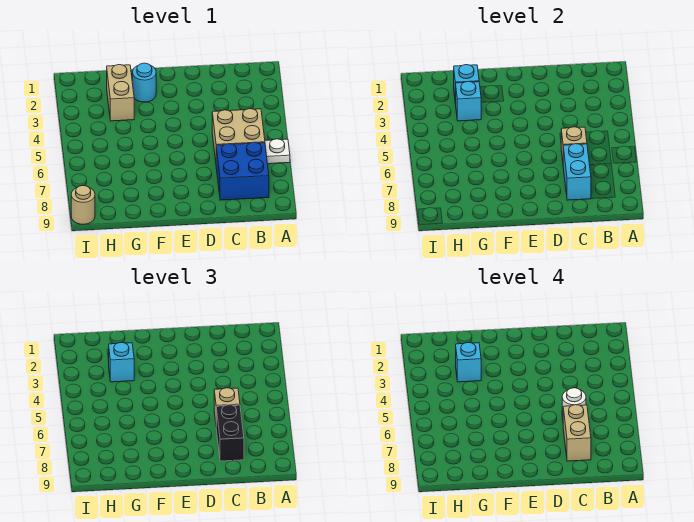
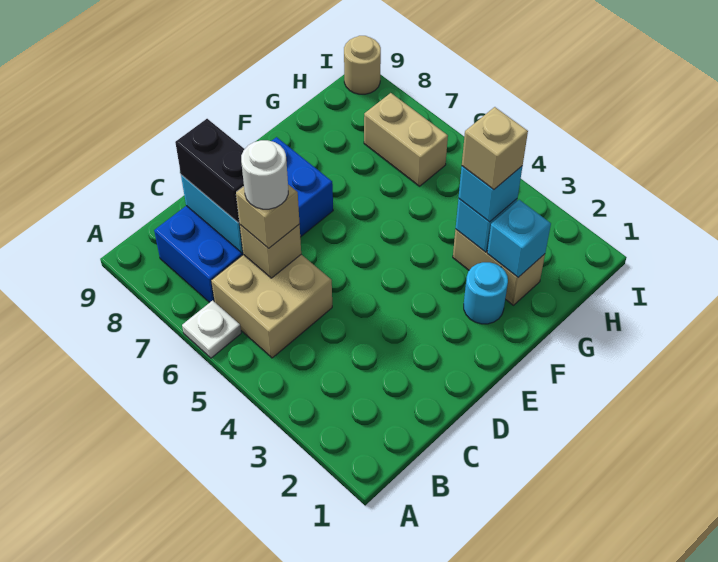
blue brick B7:C8 level 1 -> blue brick B7:E8 level 1
tan brick C7:C8 level 4 -> tan brick H6:H7 level 1
cyan brick G3 level 4 -> tan brick G3 level 4

